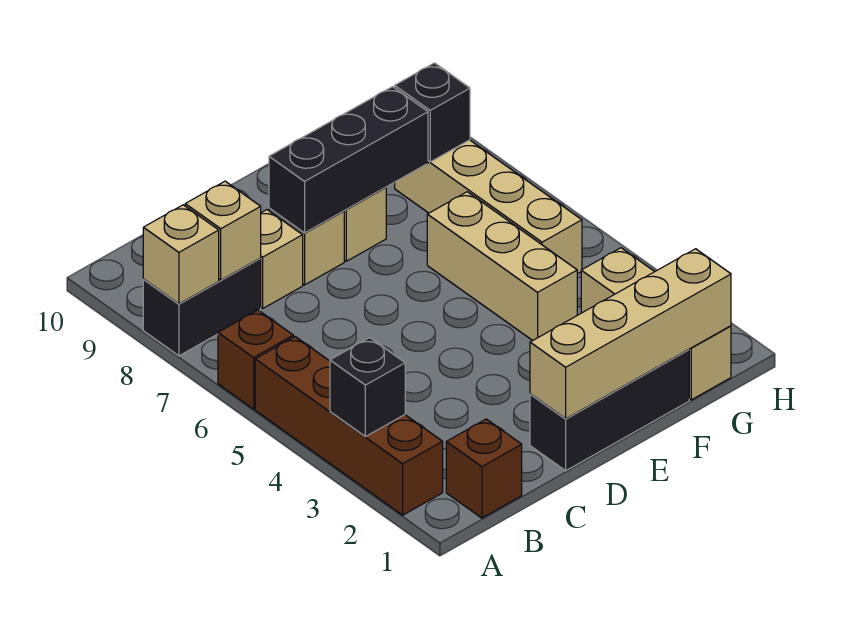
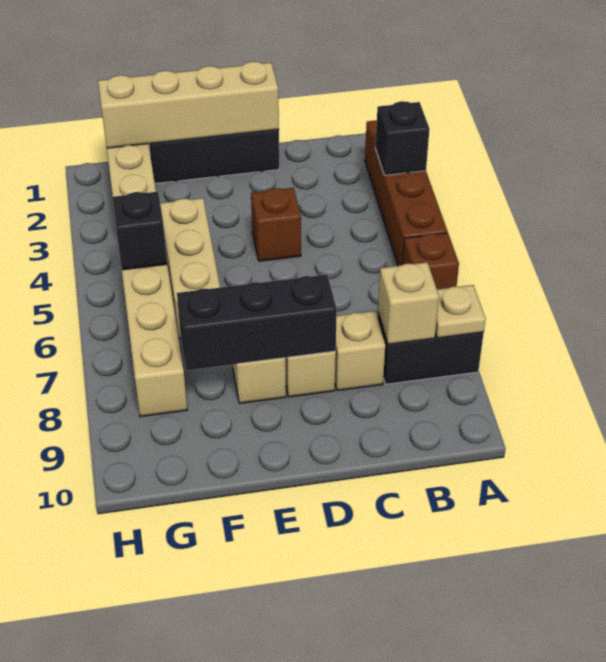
tan brick A8 level 2 -> tan plate A8 level 2
brown brick B1 level 1 -> brown brick D4 level 1
black brick G8 level 2 -> black brick G5 level 2

